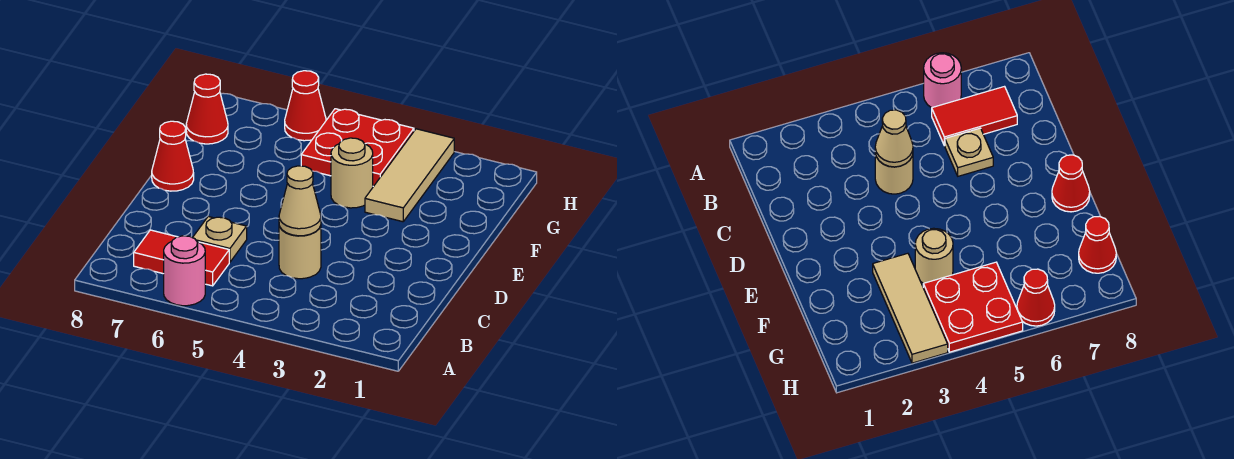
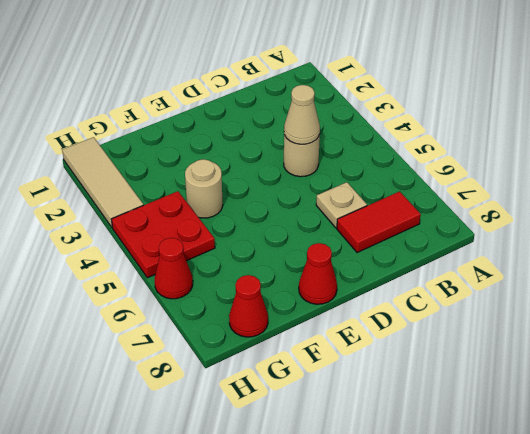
pink round brick A6 level 1 -> none
red tile B6:B7 level 1 -> red tile B7:C7 level 1
tan tile F3:H3 level 1 -> tan tile H1:H3 level 1

